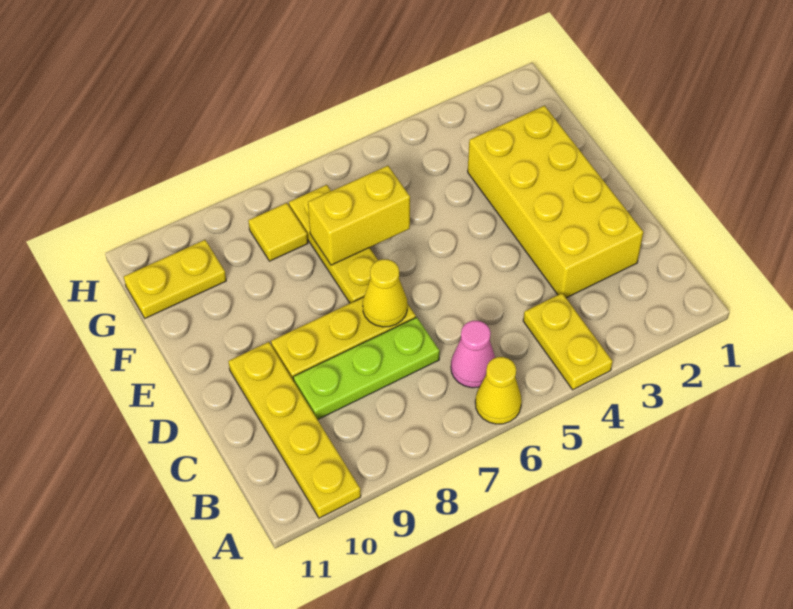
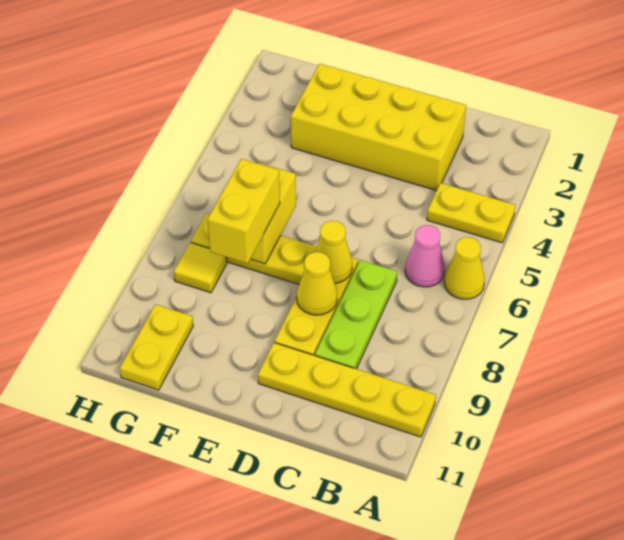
none -> yellow cone D8 level 2
none -> yellow brick F7:F8 level 3

